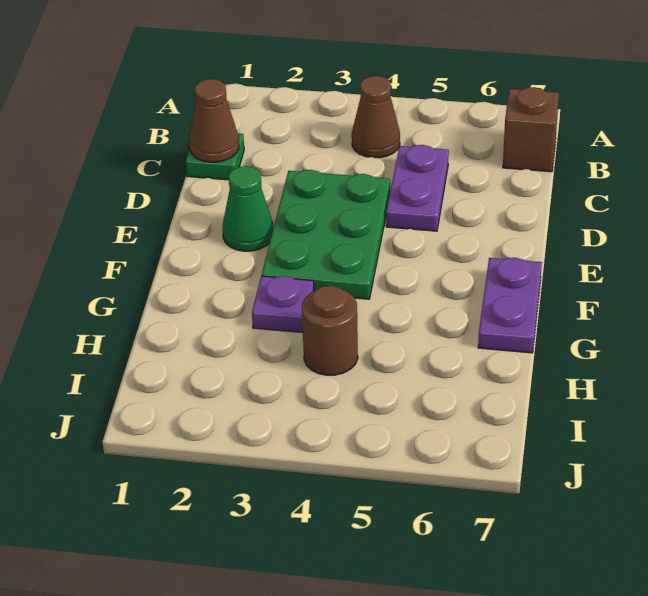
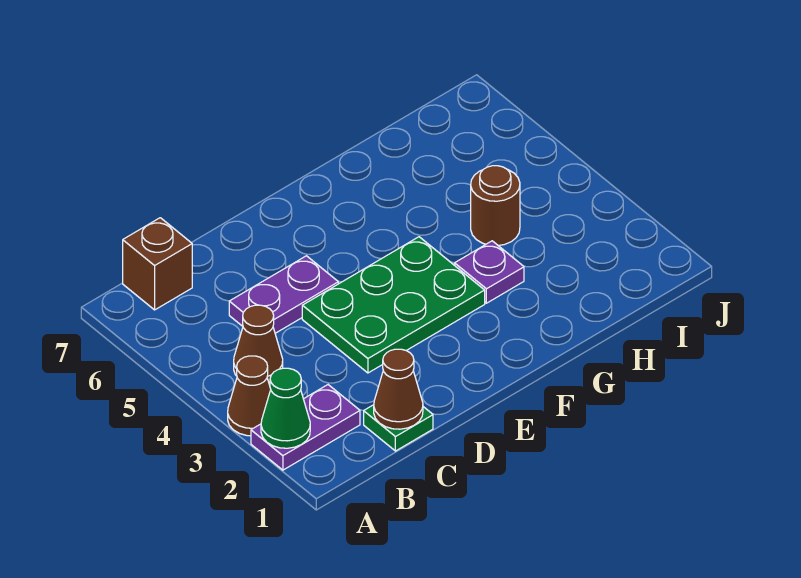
none -> brown cone A3 level 1
green cone E2 level 1 -> green cone A2 level 2
purple plate F7:G7 level 1 -> purple plate A2:B2 level 1

